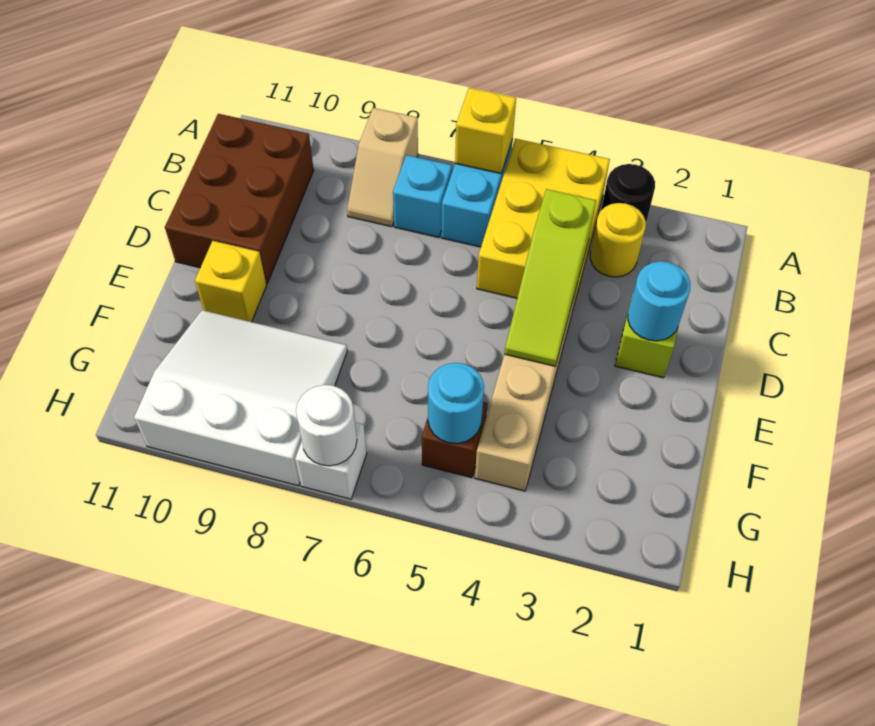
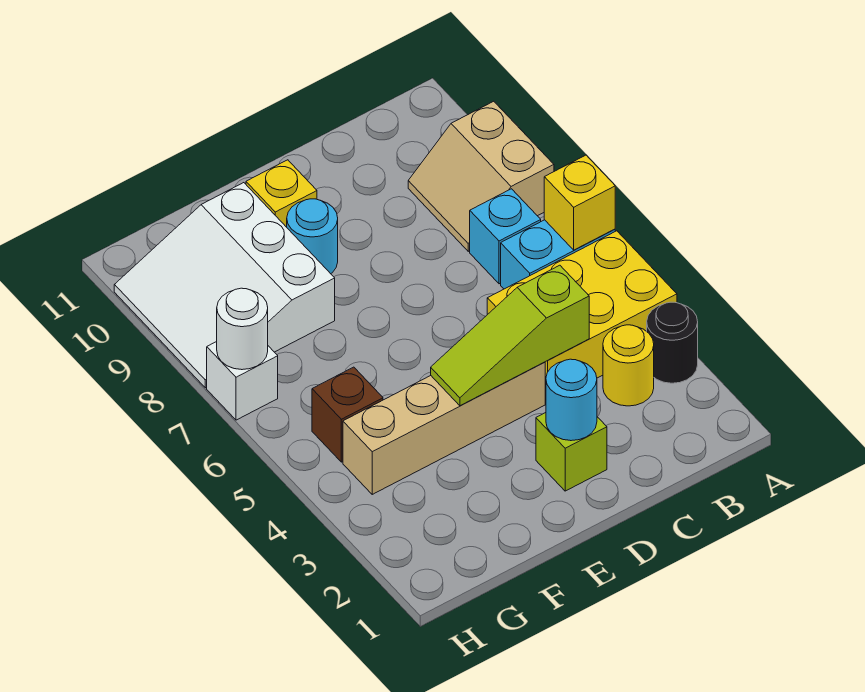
tan slope A8:B8 level 1 top A -> tan slope A8:B9 level 1 top A
brown brick B10:D11 level 1 -> none
white slope F8:H10 level 1 top H -> white slope F8:H10 level 1 top F
cyan round brick G5 level 2 -> cyan round brick E9 level 1

